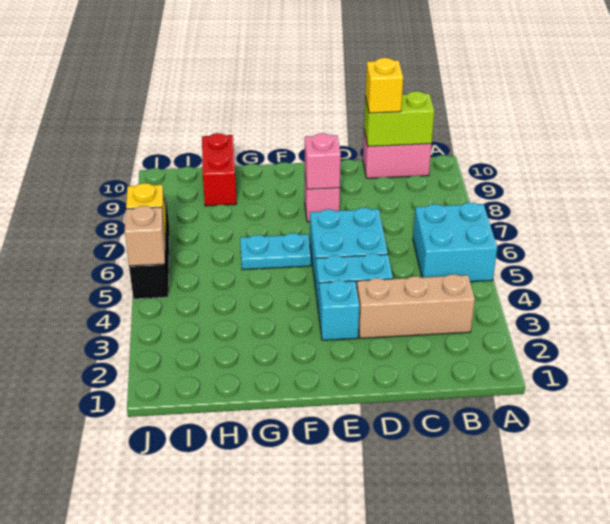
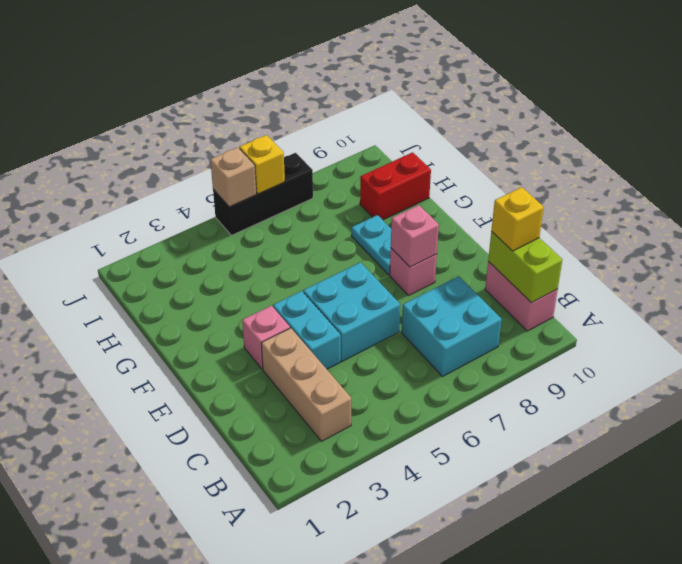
cyan brick A5:B6 level 1 -> cyan brick B7:C8 level 1
cyan brick E3 level 1 -> pink brick E3 level 1
cyan plate F6:G6 level 1 -> cyan plate F8:G8 level 1

